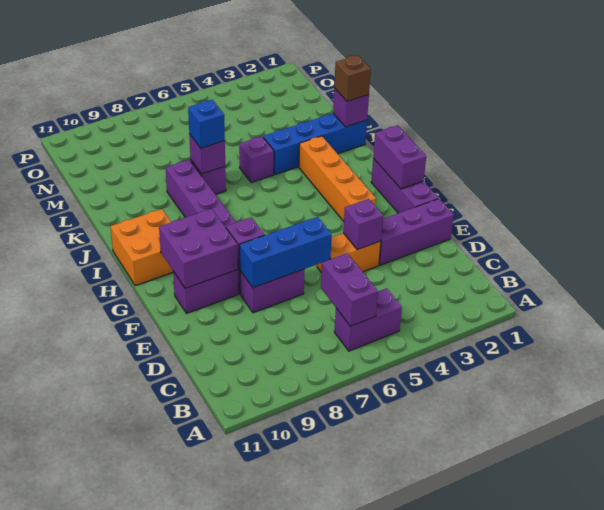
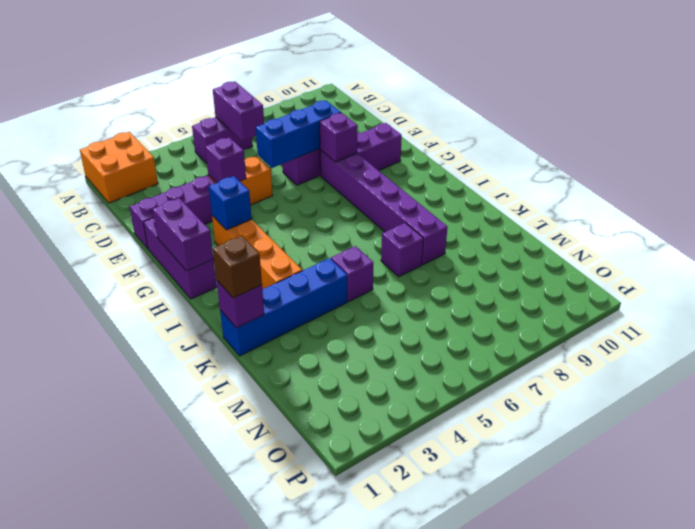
purple brick F9:G10 level 2 -> none
orange brick H10:I11 level 1 -> orange brick A1:B2 level 1
purple brick K7 level 2 -> none
blue brick K7 level 3 -> blue brick G3 level 2

